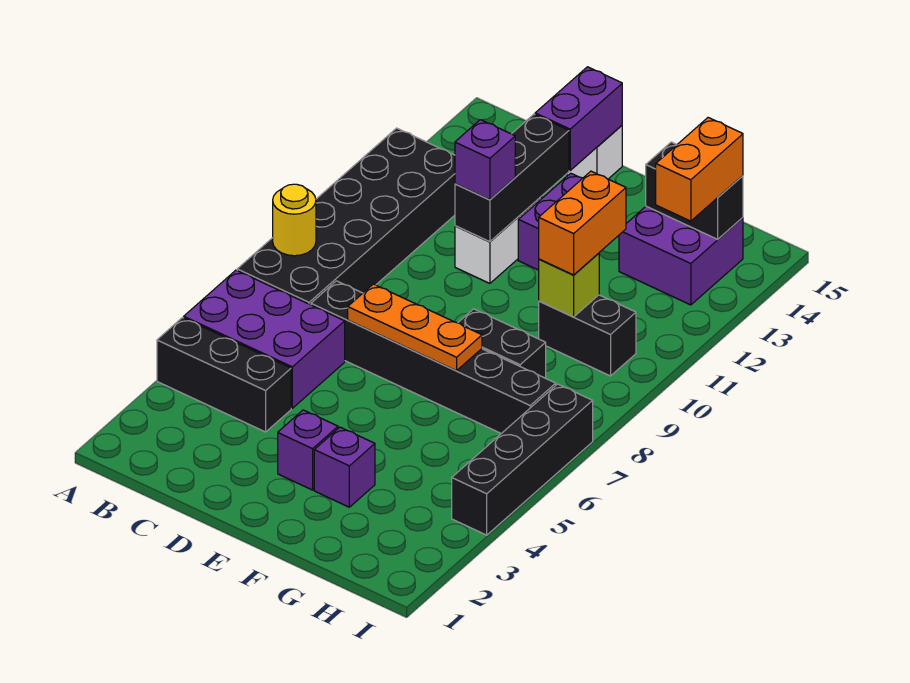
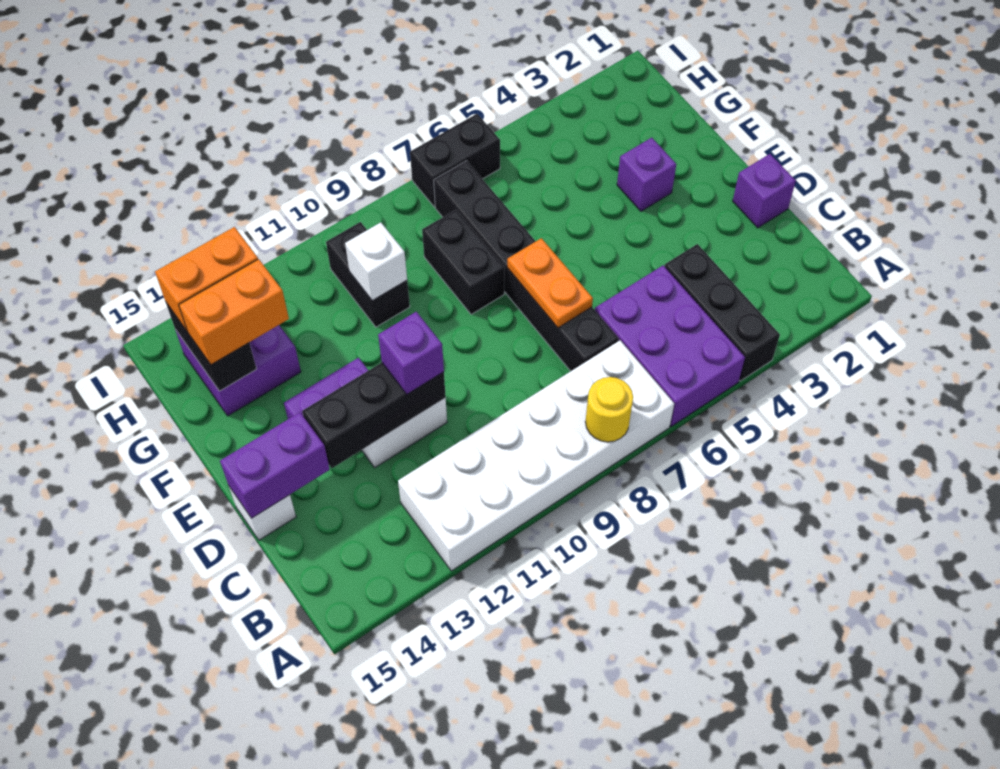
black brick A7:B12 level 1 -> white brick A7:B12 level 1
orange plate D7:F7 level 2 -> orange plate D7:E7 level 2
purple brick E3 level 1 -> purple brick D1 level 1
lime brick G10 level 2 -> white brick G10 level 2
orange brick G10:G11 level 3 -> orange brick G13:G14 level 3
black brick I4:I7 level 1 -> black brick I6:I7 level 1

